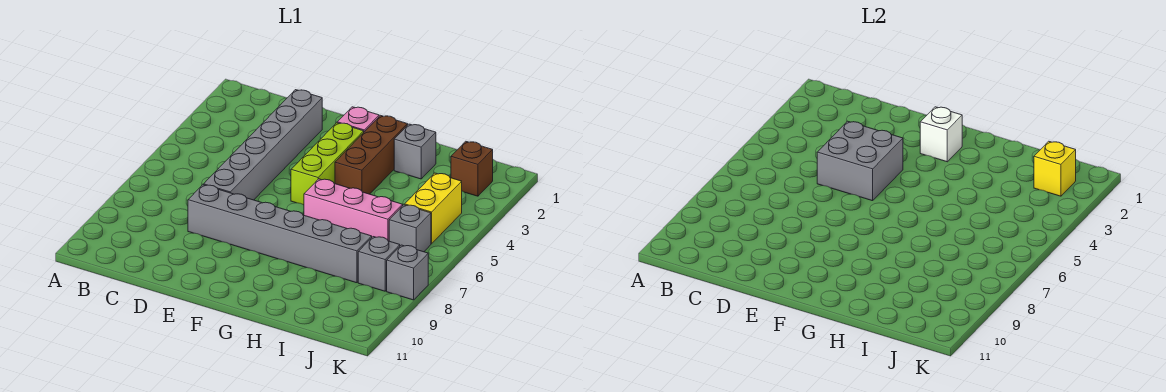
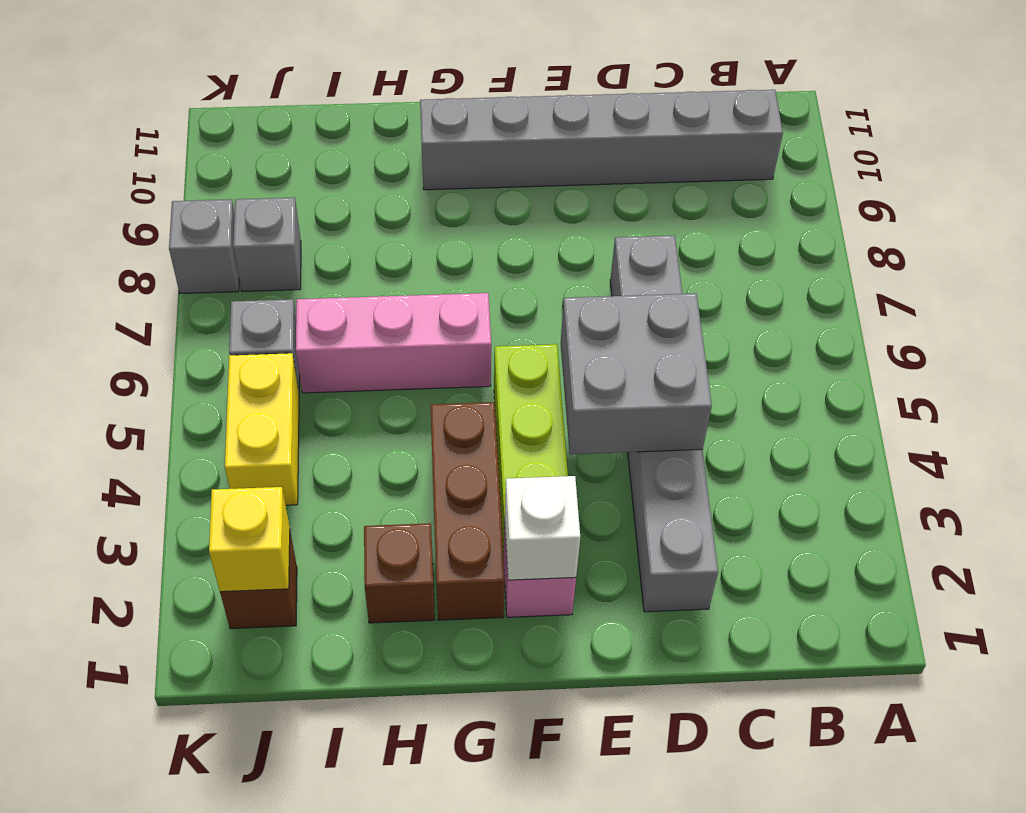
grey brick D8:I8 level 1 -> grey brick B10:G10 level 1
grey brick H2 level 1 -> brown brick H2 level 1

